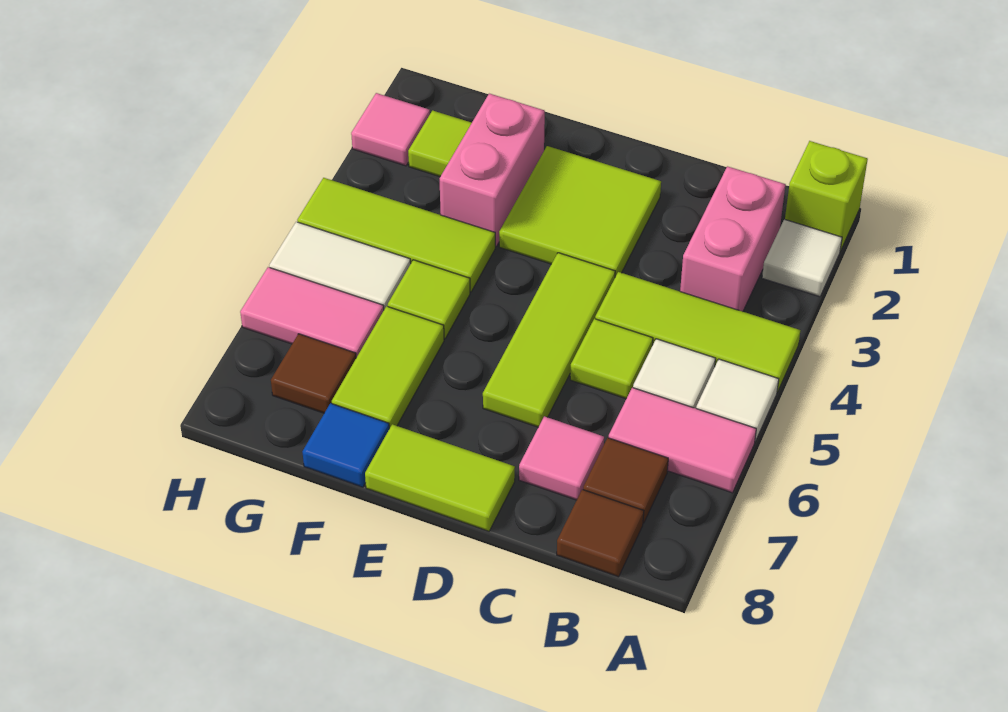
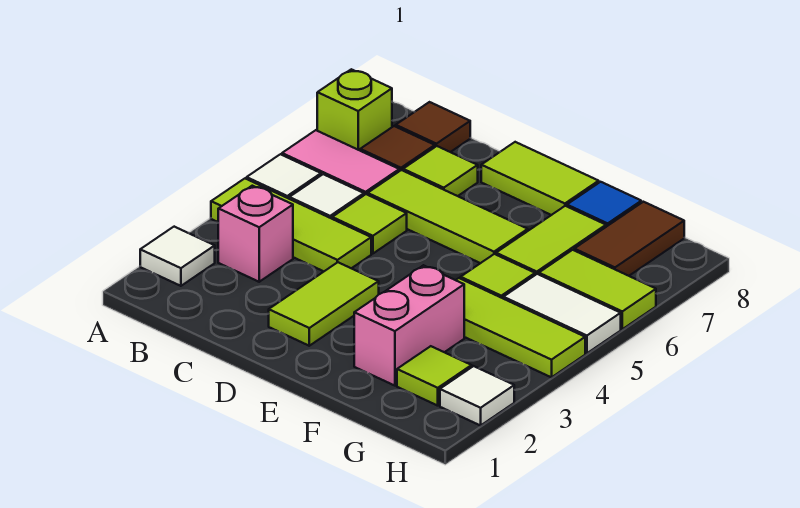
lime brick A1 level 1 -> lime brick A7 level 1
pink brick B2:B3 level 1 -> pink brick B3 level 1
pink tile C7 level 1 -> lime tile C7 level 1
lime tile D2:E3 level 1 -> lime tile D2:D3 level 1
lime tile D4:D6 level 1 -> lime tile C6:E6 level 1
pink tile G6:H6 level 1 -> lime tile G6:H6 level 1
brown tile G7 level 1 -> brown tile G7:G8 level 1
pink tile H2 level 1 -> white tile H2 level 1

